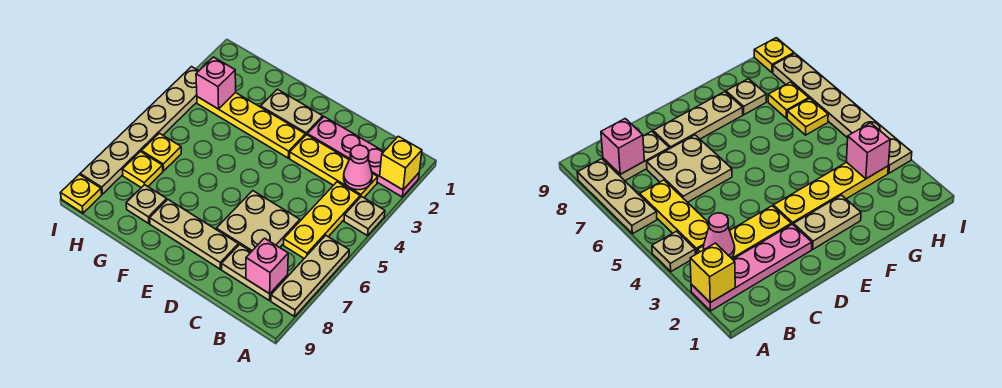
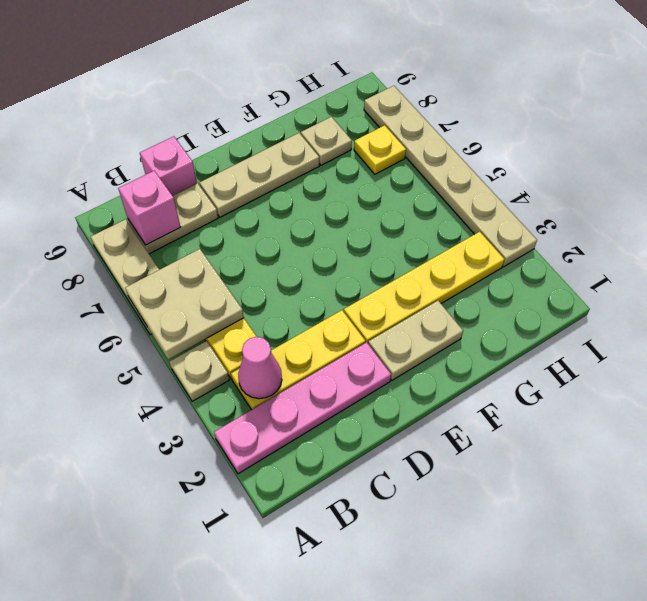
yellow brick A2 level 2 -> none
tan plate C6:D7 level 1 -> tan plate A5:B6 level 2
pink brick H3 level 2 -> pink brick C9 level 1
yellow plate H6 level 1 -> none
yellow plate I9 level 1 -> none

